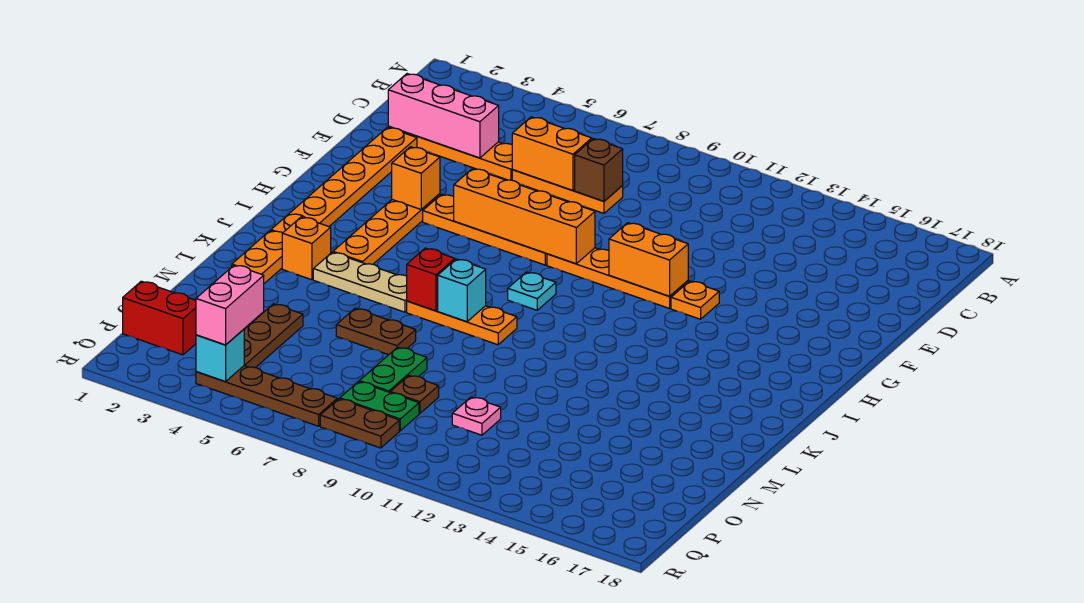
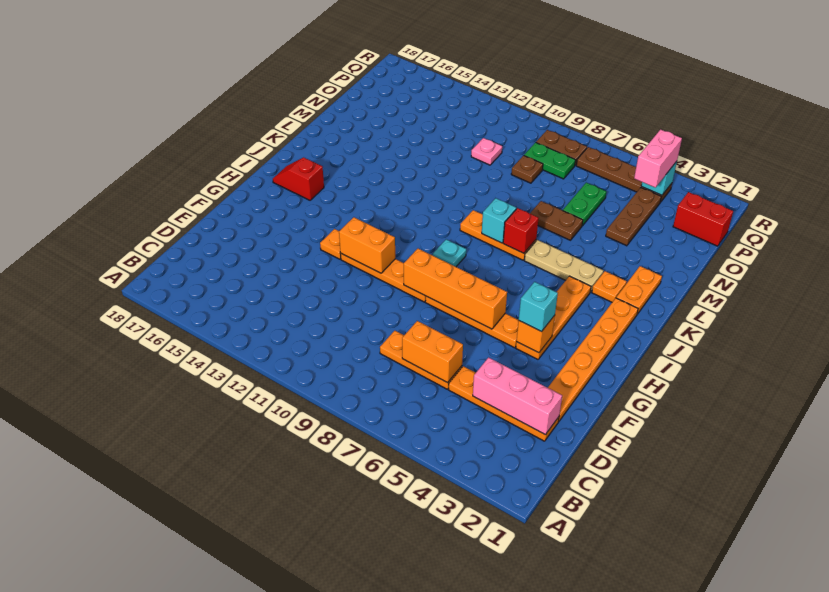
brown brick D8 level 2 -> none
none -> cyan brick G4 level 3
none -> red slope I16:I17 level 1 top 16
orange brick K3 level 1 -> orange plate K3 level 1
green plate N8:O8 level 1 -> green plate N6:O6 level 1

